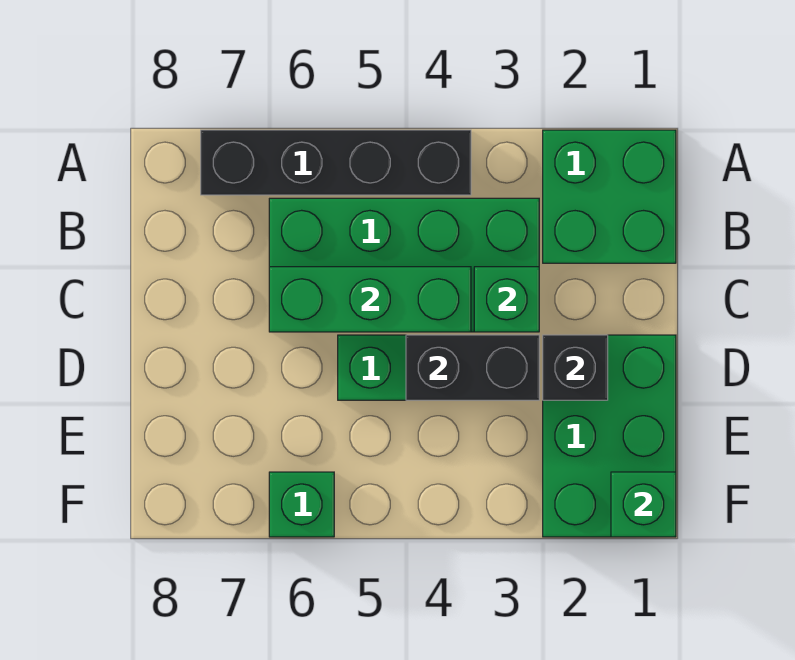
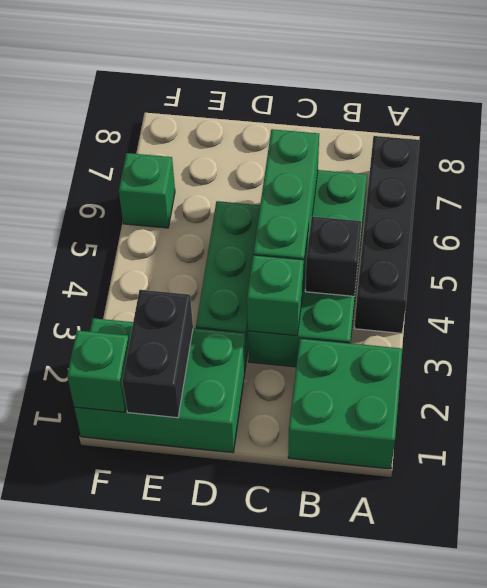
black brick D2 level 2 -> black brick B4 level 2
black brick D3:D4 level 2 -> black brick E1:E2 level 2

